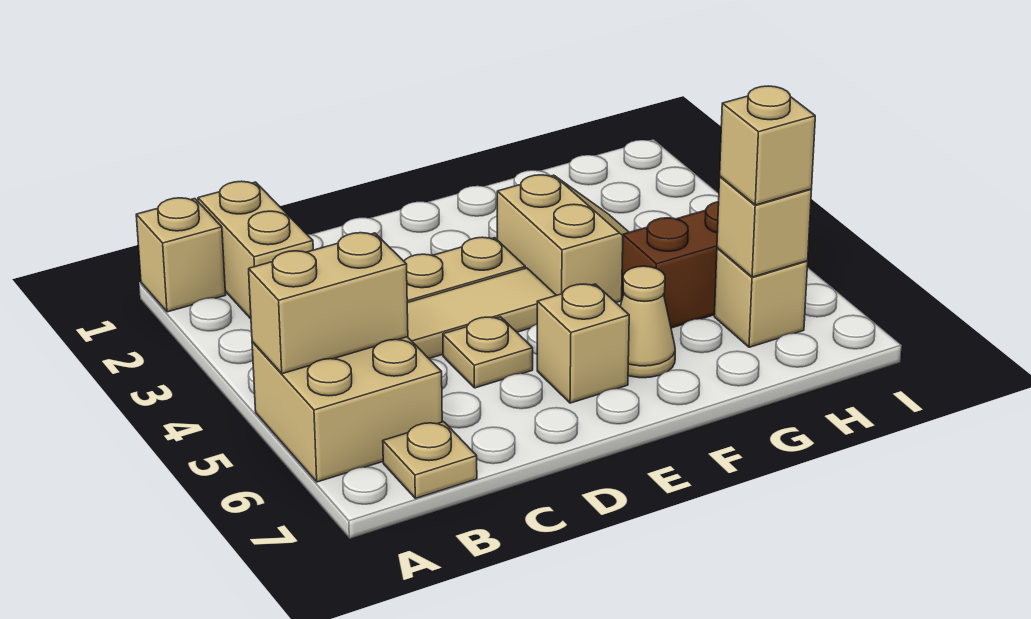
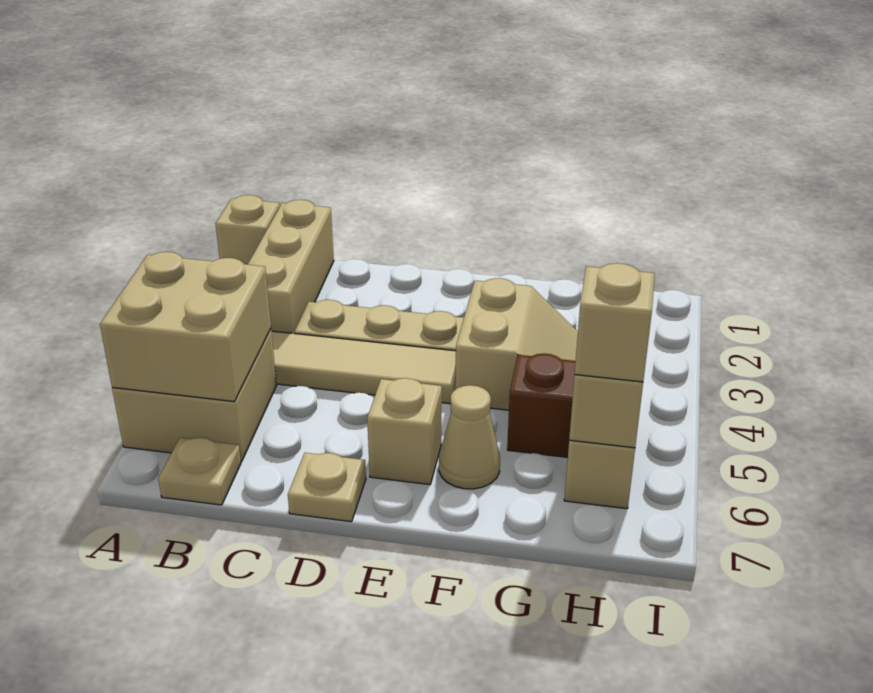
tan brick A5:B5 level 2 -> tan brick A5:B6 level 2
tan brick B1:B2 level 1 -> tan brick B1:B3 level 1
tan plate D5 level 1 -> tan plate D7 level 1

